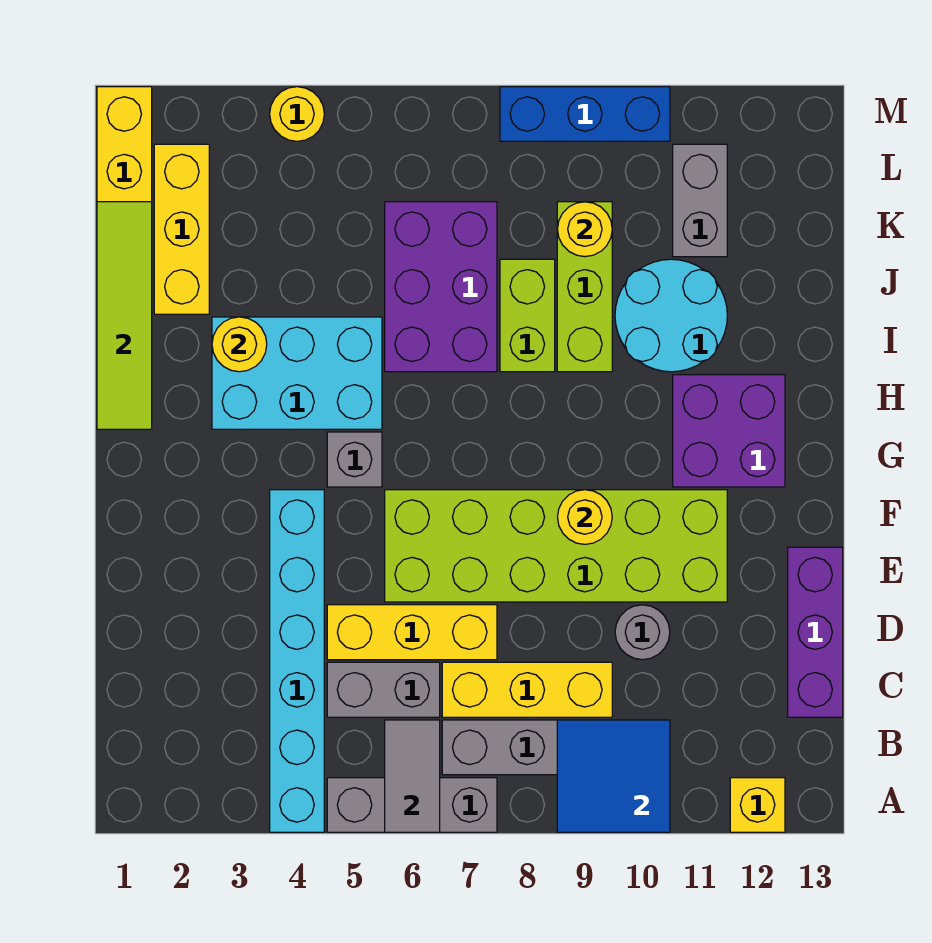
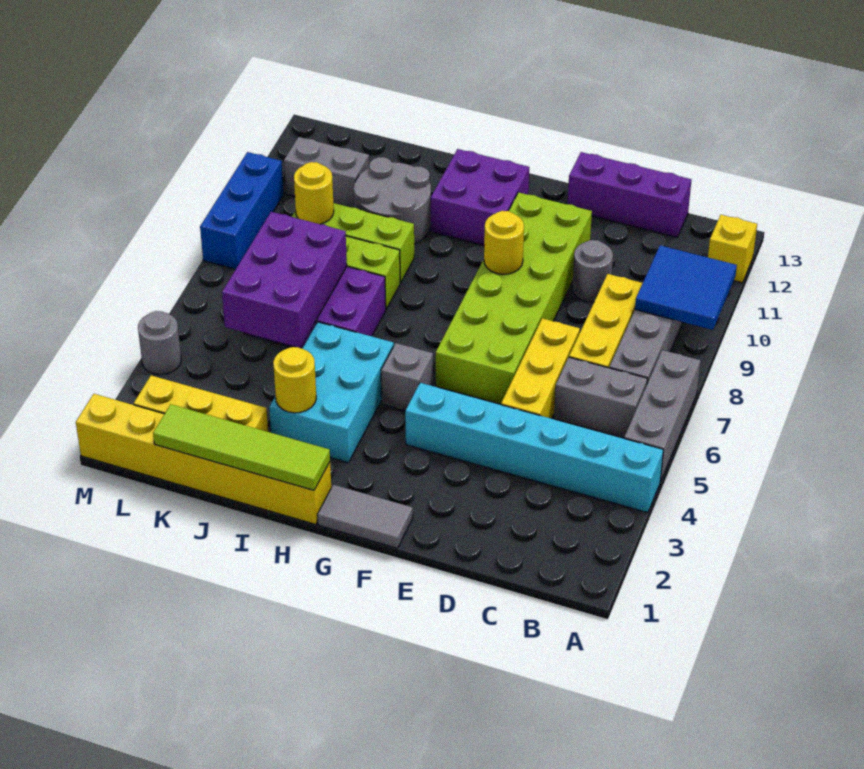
grey tile A6:B6 level 2 -> grey tile F1:G1 level 1
grey brick C5:C6 level 1 -> grey brick B6:C6 level 1
cyan round brick I10:J11 level 1 -> grey round brick I10:J11 level 1
none -> purple brick J5:K7 level 2
yellow round brick M4 level 1 -> grey round brick M4 level 1

